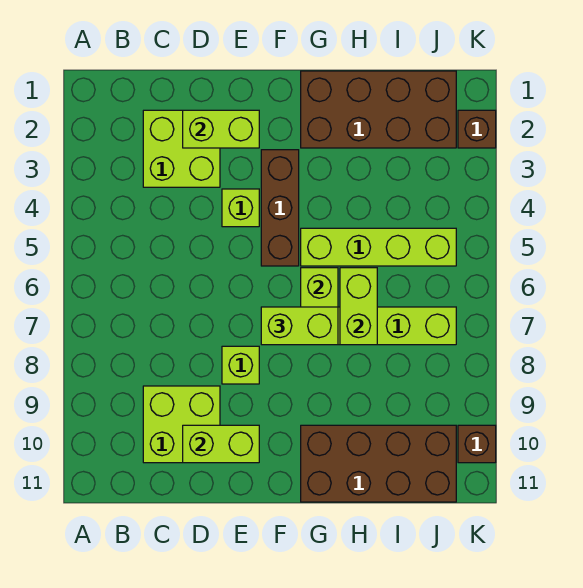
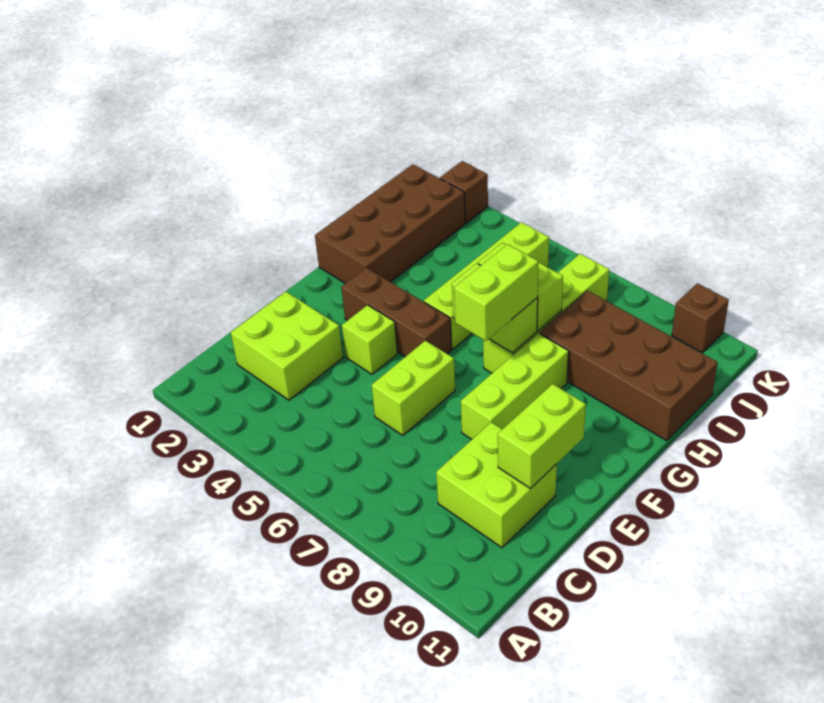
lime brick D2:E2 level 2 -> lime brick D6:E6 level 1
lime brick E8 level 1 -> lime brick E8:G8 level 1
brown brick G10:J11 level 1 -> brown brick H8:I11 level 1

